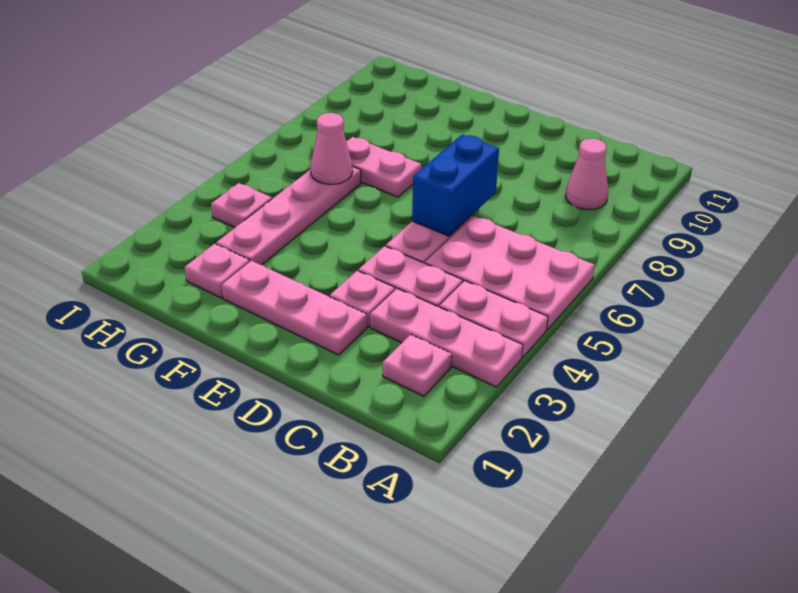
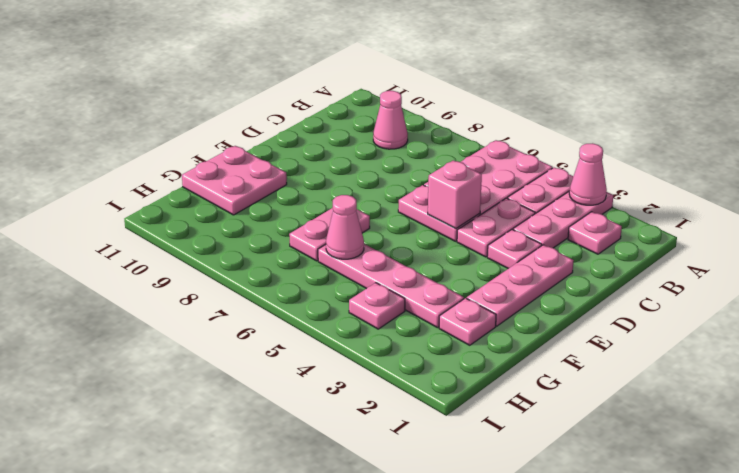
none -> pink cone A3 level 2
none -> pink brick D5 level 2
blue brick D6:D7 level 2 -> none
none -> pink plate F10:G11 level 1

